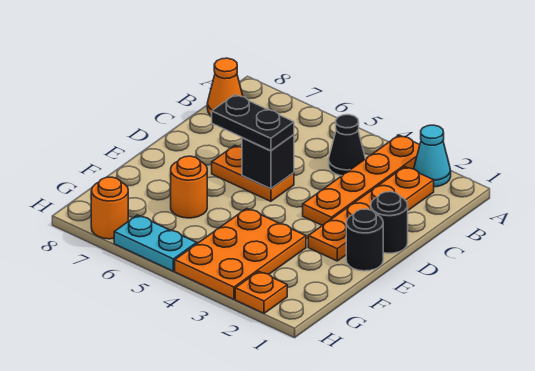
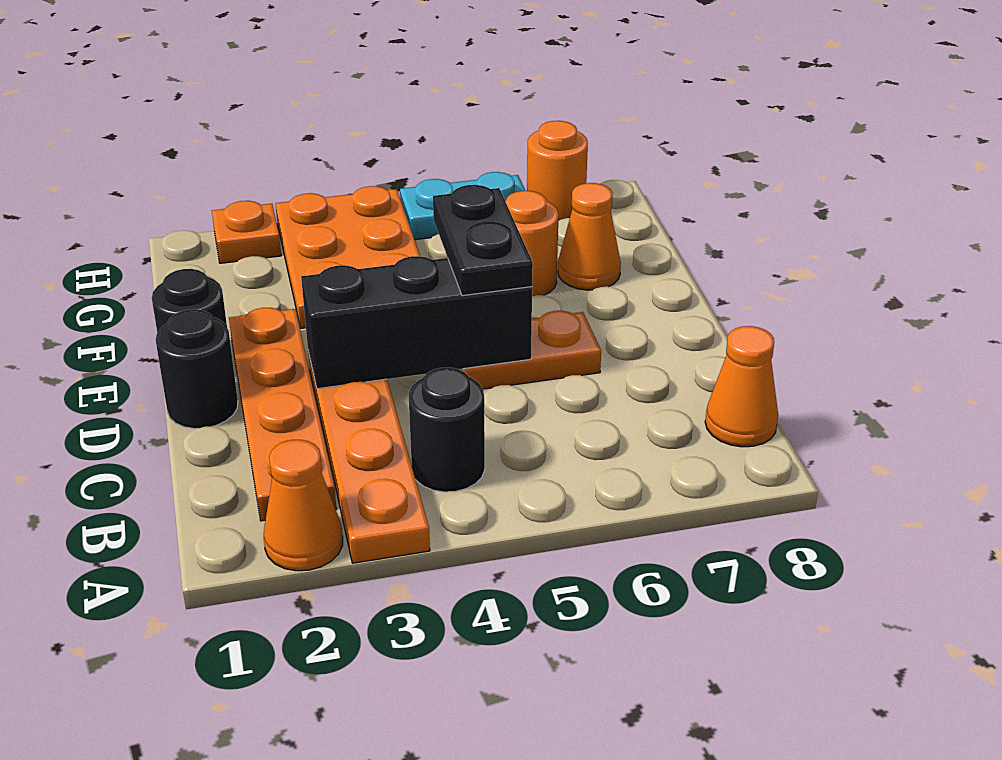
cyan cone A2 level 1 -> orange cone A2 level 1
black cone B4 level 1 -> black round brick B4 level 1
black brick D5 level 2 -> black brick D3:D5 level 2
black plate D5:D6 level 3 -> black plate D5:E5 level 3
none -> orange cone F7 level 1

